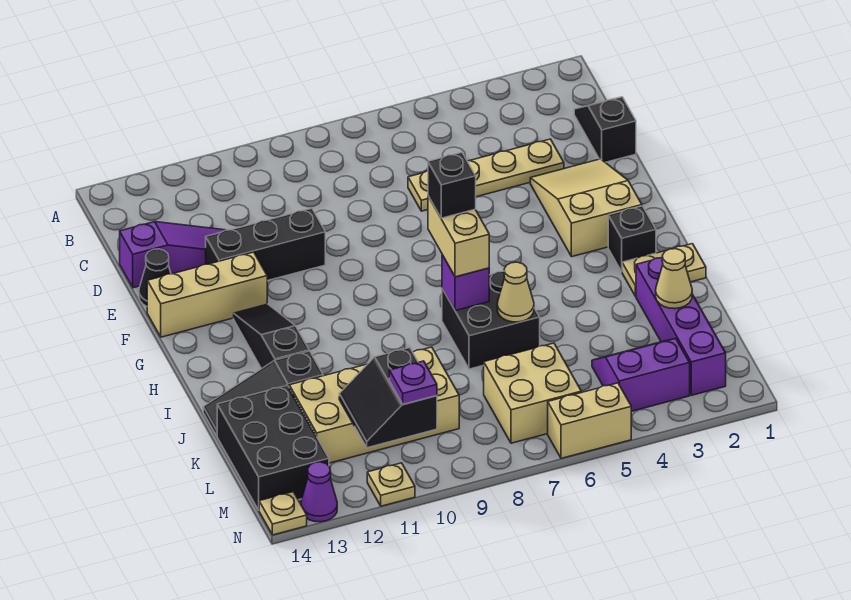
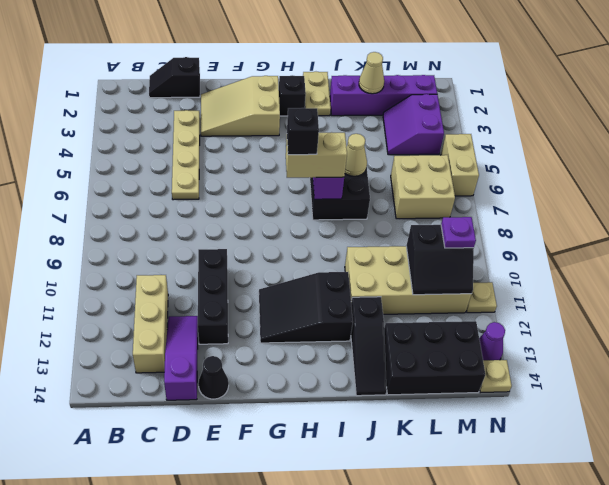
tan brick F12:F14 level 1 -> tan brick C11:C13 level 1
black slope G12:I12 level 1 top I -> black slope G11:I12 level 1 top I
tan brick K9:L12 level 1 -> tan brick J10:M11 level 1

